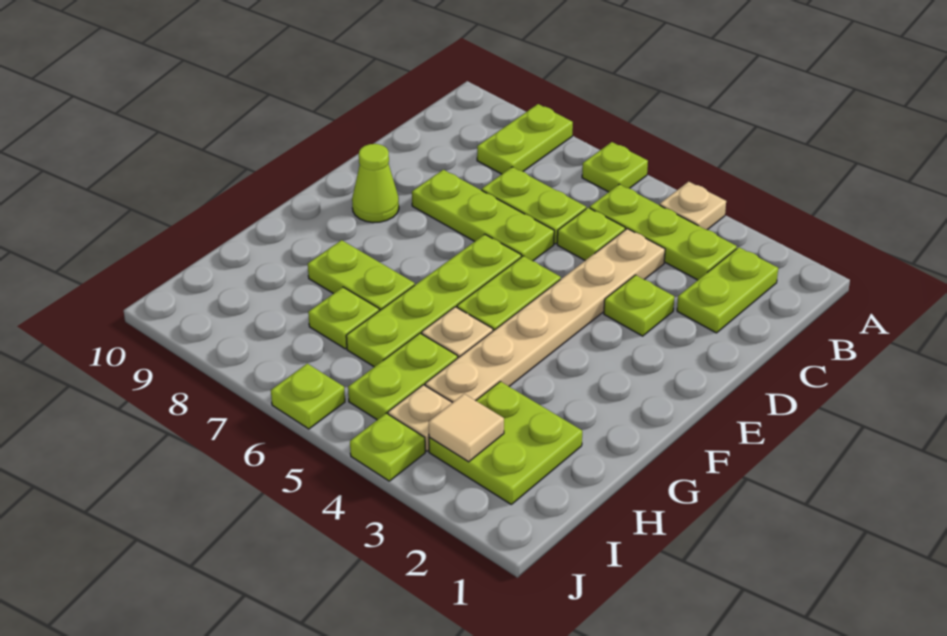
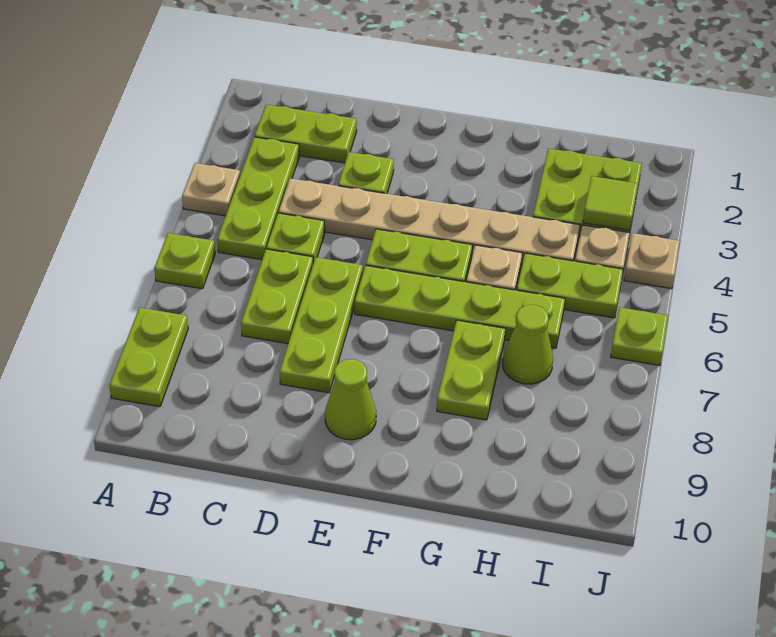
lime plate A8:B8 level 1 -> lime plate A8:A9 level 1
lime plate H7 level 1 -> lime cone H7 level 1
tan tile I3 level 2 -> lime tile I3 level 2
lime plate J4 level 1 -> tan plate J4 level 1

